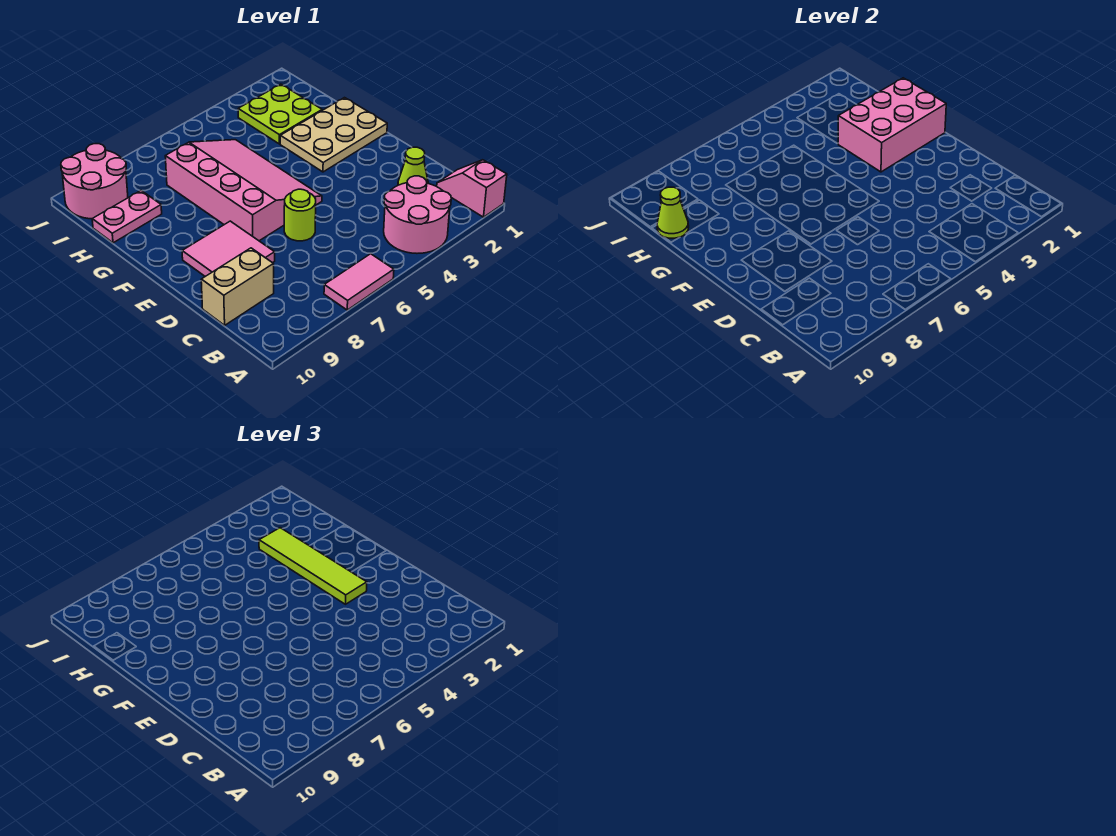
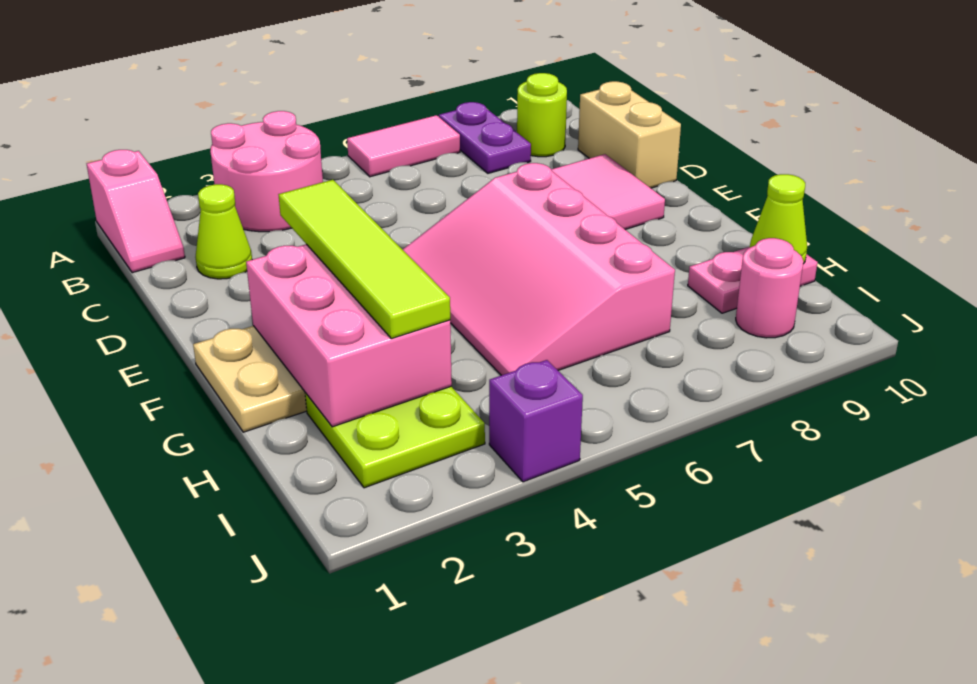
none -> purple plate A8:B8 level 1
tan brick C9:C10 level 1 -> tan brick C10:D10 level 1
lime round brick D6 level 1 -> lime round brick B9 level 1
pink brick F1:G3 level 2 -> pink brick F2:H3 level 2
pink round brick I9:J10 level 1 -> pink round brick I9 level 1
none -> purple brick J4 level 1

